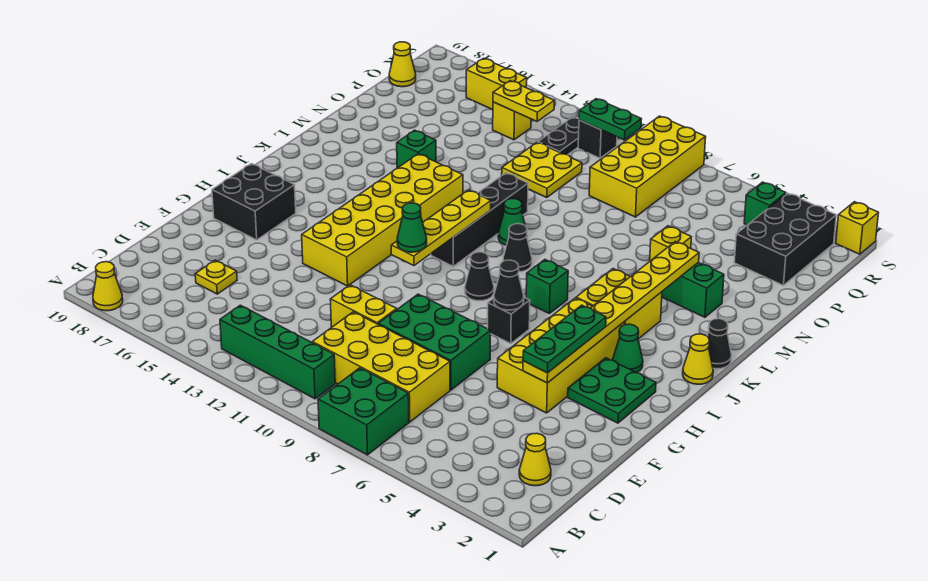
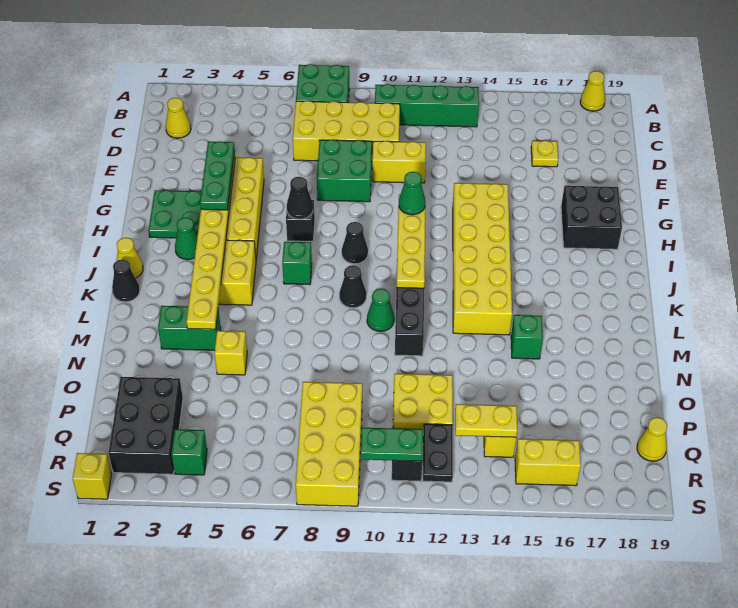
green brick E7:F9 level 1 -> green brick E8:F9 level 1

